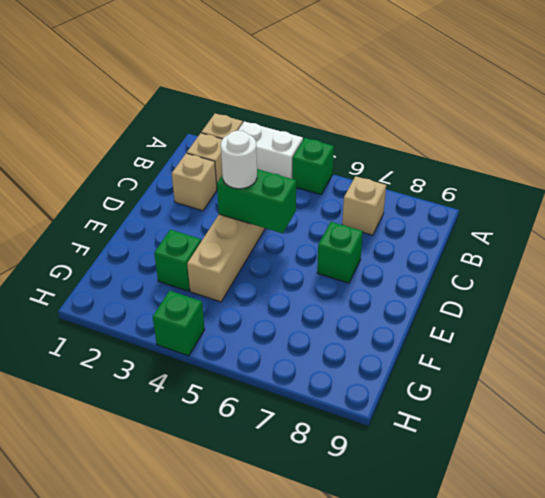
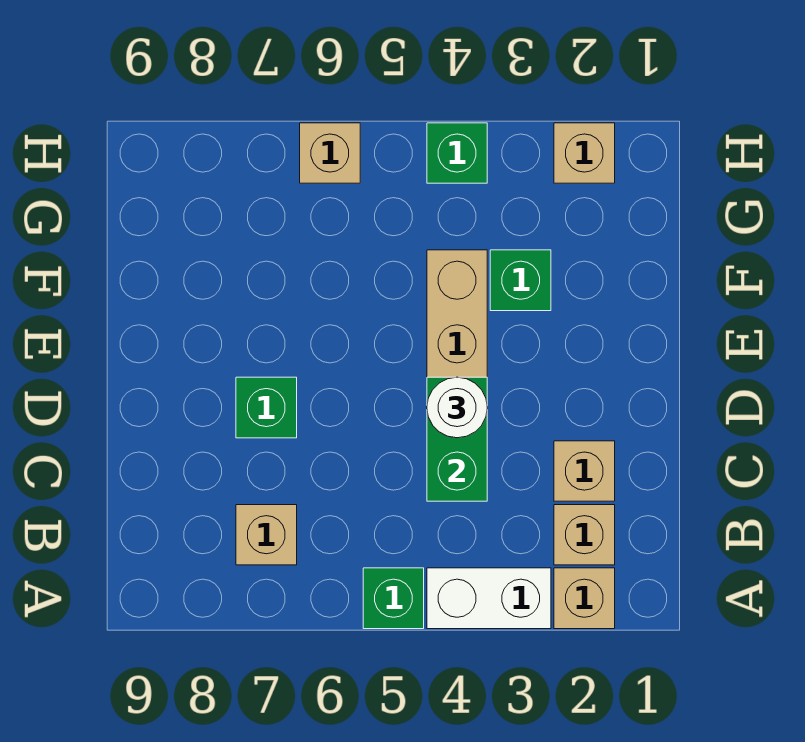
green brick D4:D5 level 2 -> green brick C4:D4 level 2
none -> tan brick H2 level 1
none -> tan brick H6 level 1

